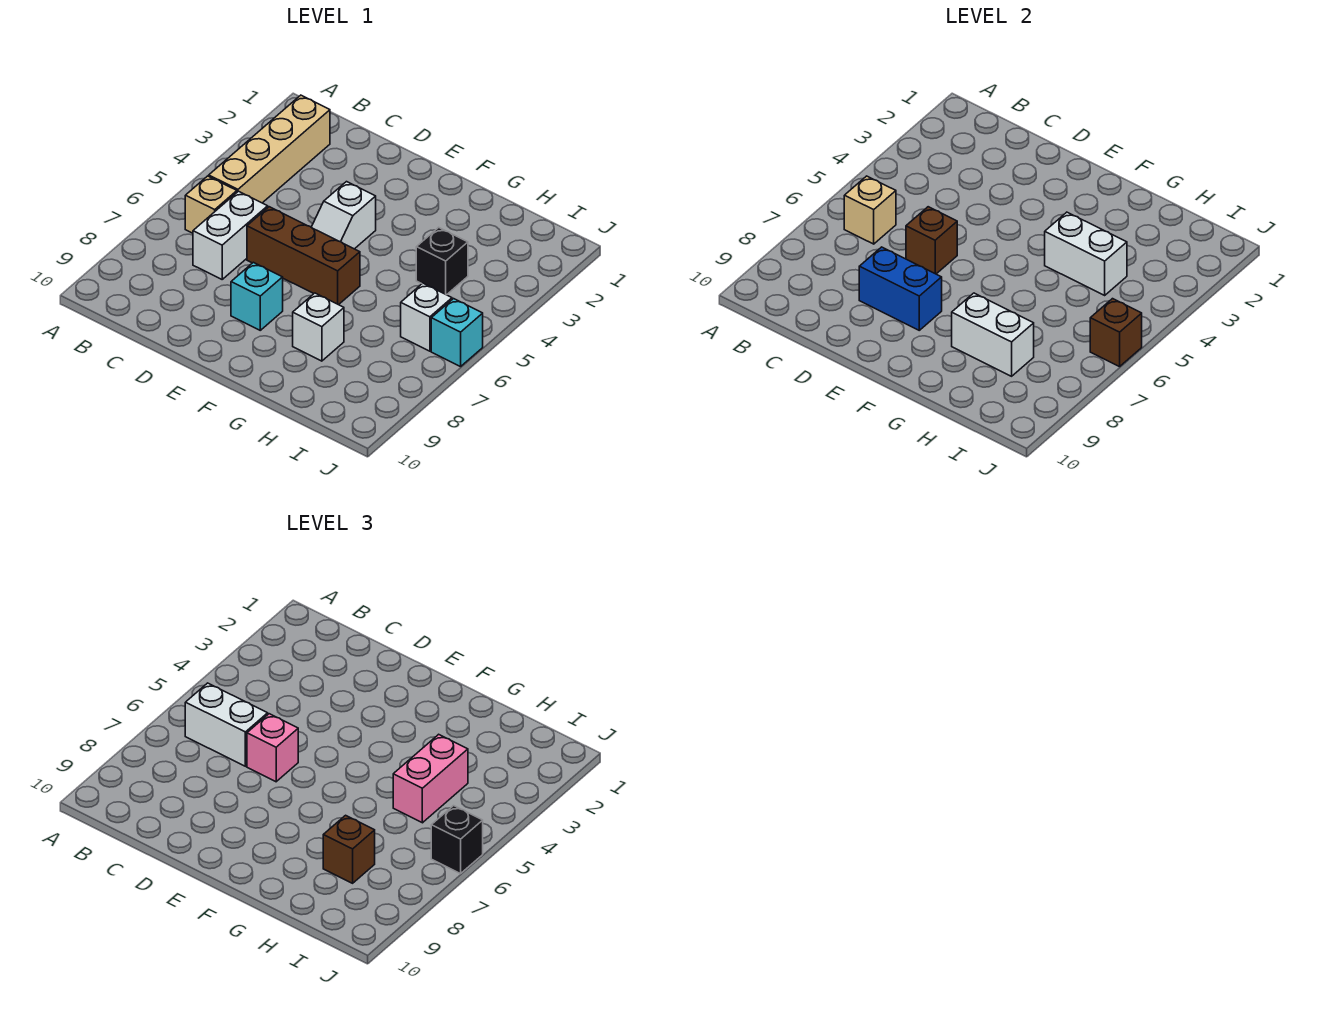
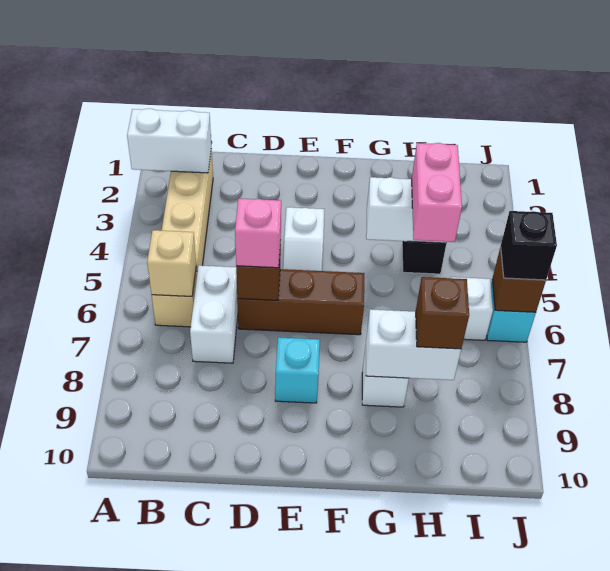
white brick B6:C6 level 3 -> white brick A2:B2 level 2
blue brick D8:E8 level 2 -> none

